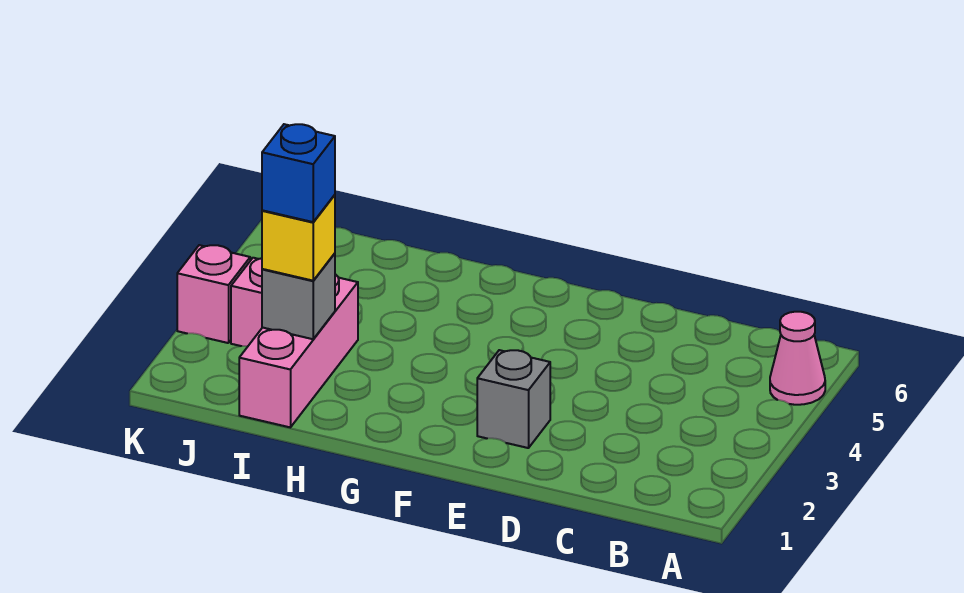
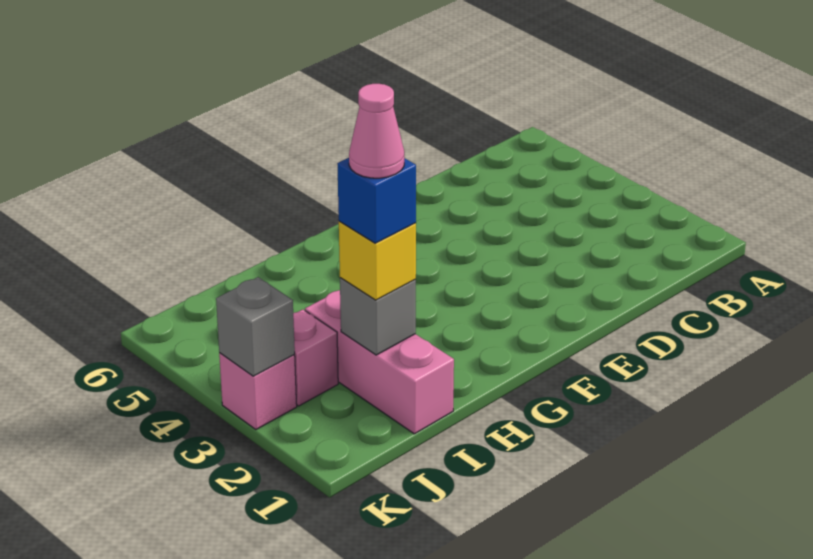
pink cone A5 level 1 -> pink cone I2 level 5
grey brick E2 level 1 -> grey brick K3 level 2

